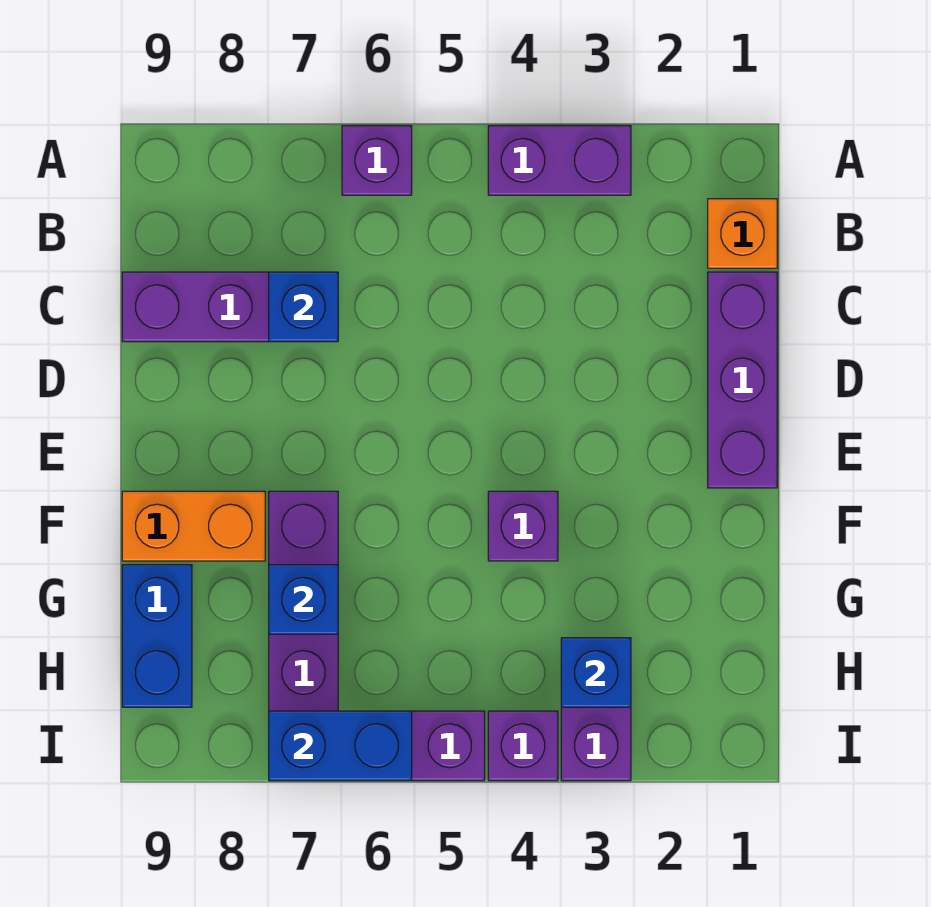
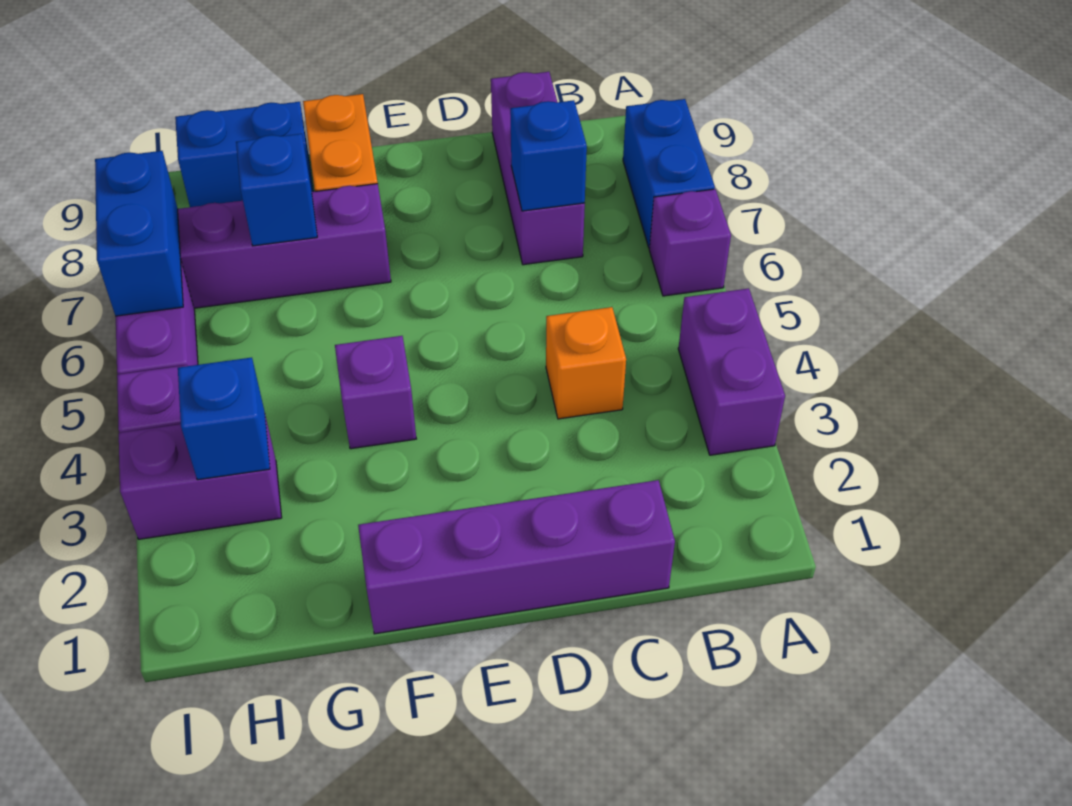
none -> blue brick A7:A8 level 1
orange brick B1 level 1 -> orange brick C4 level 1
purple brick C1:E1 level 1 -> purple brick C1:F1 level 1

